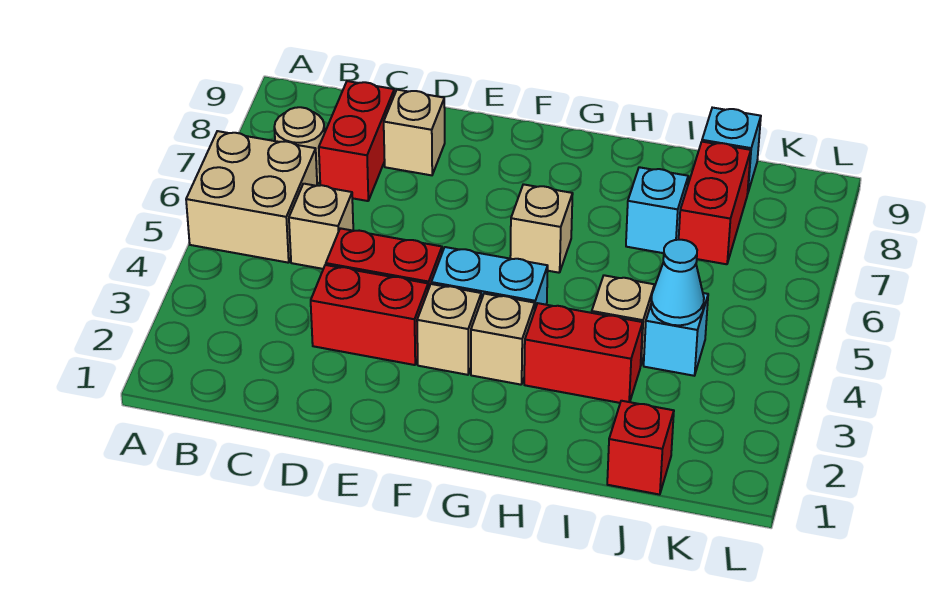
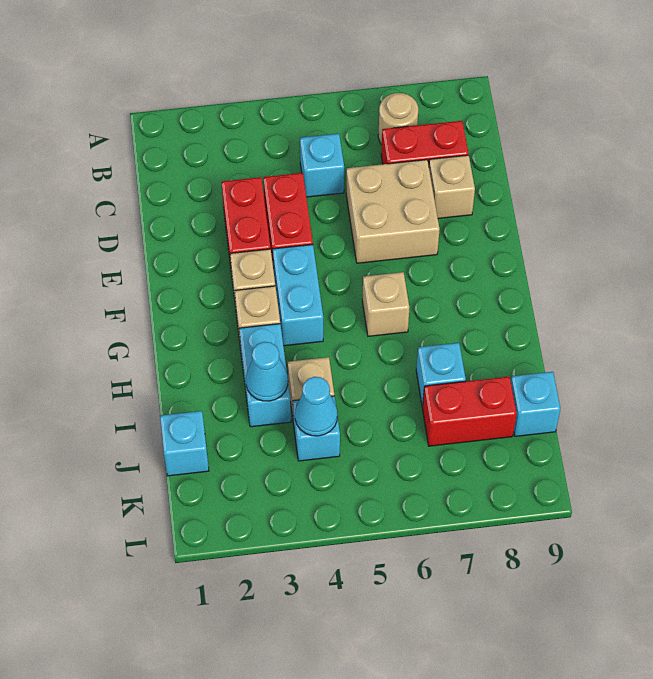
tan brick A5:B6 level 1 -> tan brick D6:E7 level 1
tan brick C5 level 1 -> cyan brick C5 level 1
red brick H3:I3 level 1 -> cyan brick H3:I3 level 1
none -> cyan cone I3 level 2
red brick J1 level 1 -> cyan brick J1 level 1

